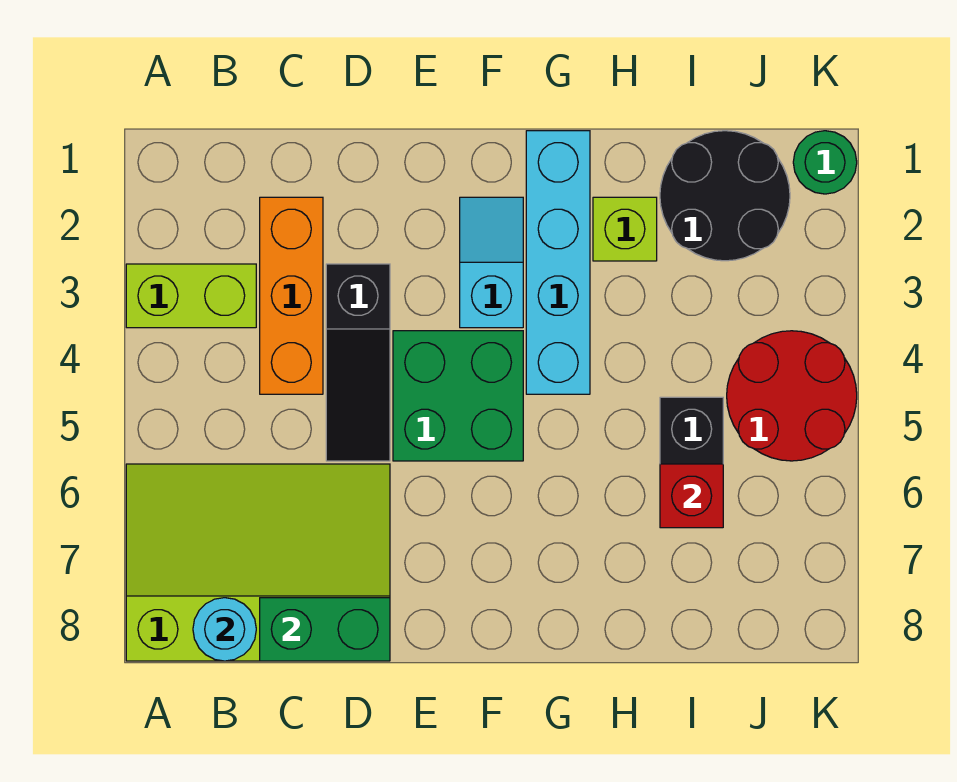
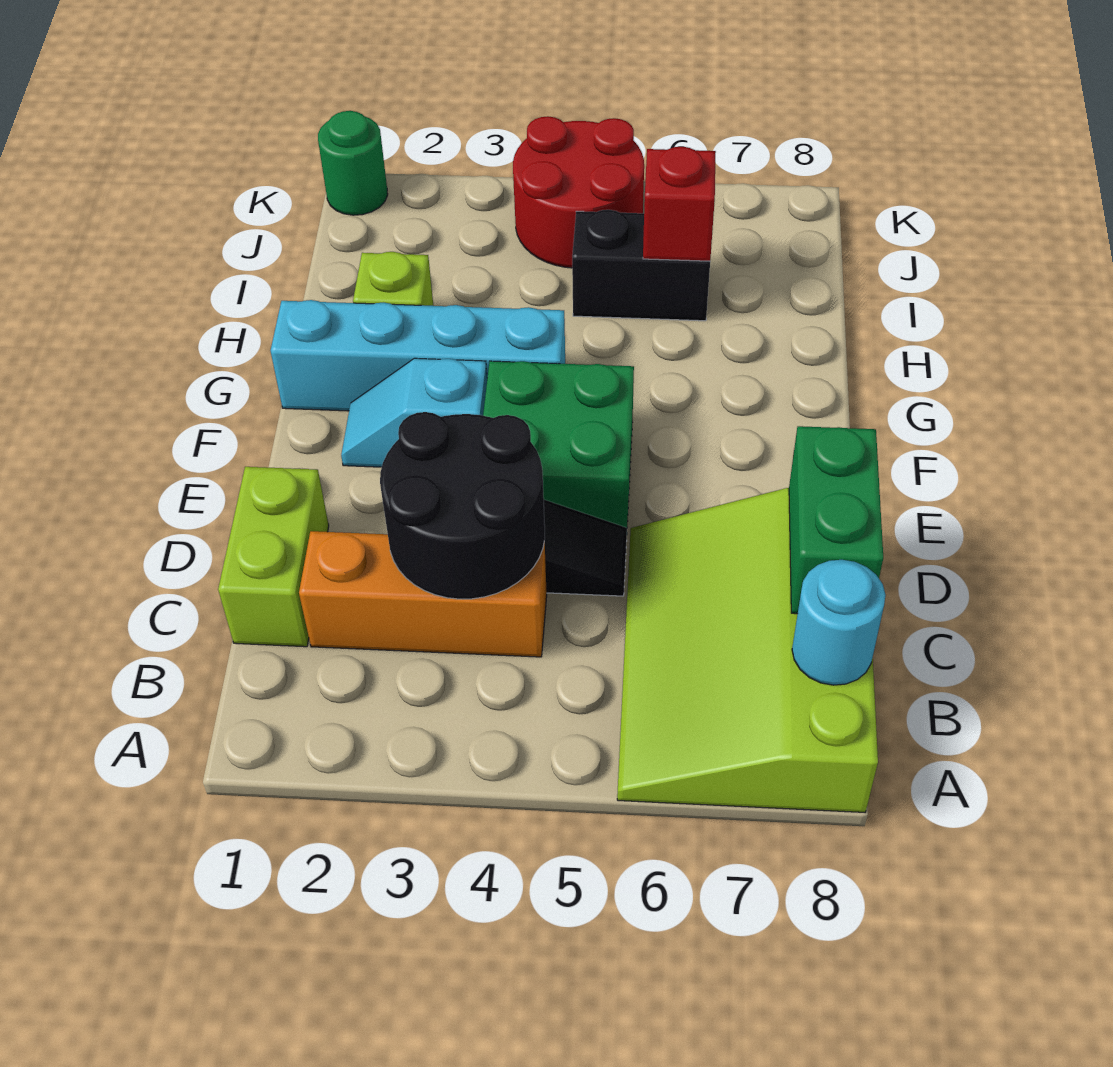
lime brick A3:B3 level 1 -> lime brick C1:D1 level 1
black round brick I1:J2 level 1 -> black round brick C3:D4 level 2

